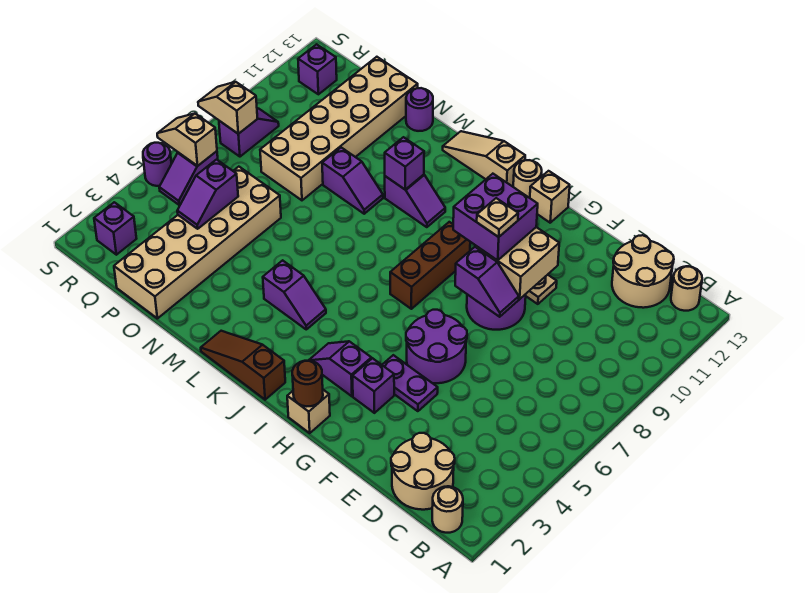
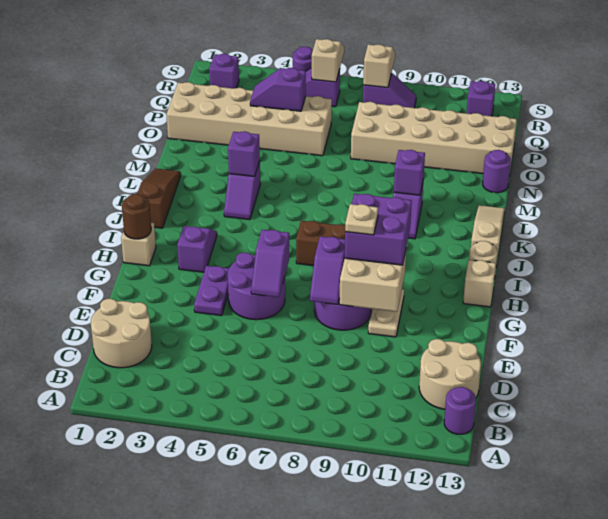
tan round brick B1 level 1 -> none
tan round brick B13 level 1 -> purple round brick B13 level 1
purple brick G3 level 1 -> purple brick L4 level 2
purple slope M9:N9 level 1 top N -> purple slope F6:G6 level 2 top G

